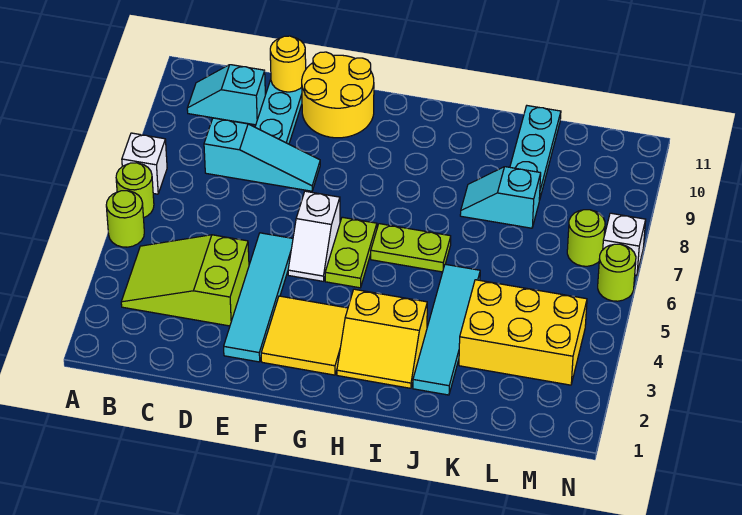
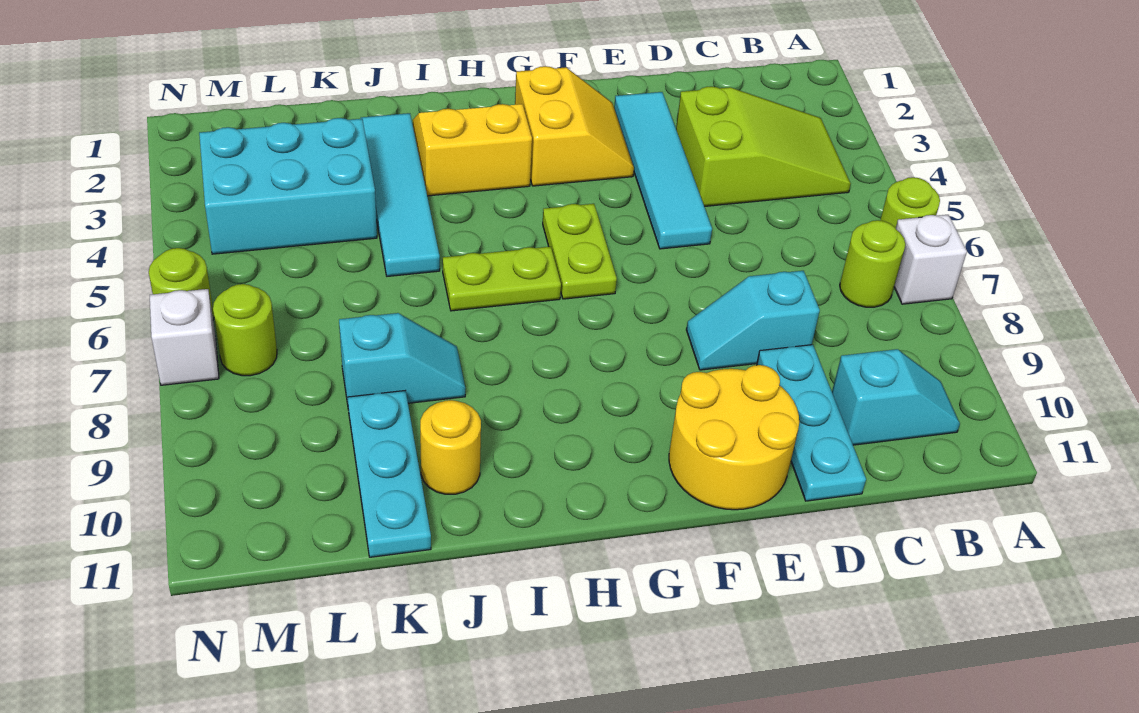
lime round brick A5 level 1 -> lime round brick B7 level 1
cyan slope C8:E8 level 1 top C -> cyan slope D8:E8 level 1 top D
yellow round brick D11 level 2 -> yellow round brick J10 level 1
yellow tile F2:G3 level 1 -> yellow slope F2:G3 level 1 top G
white slope F5:F6 level 1 top 6 -> none
yellow brick K3:M4 level 1 -> cyan brick K3:M4 level 1

